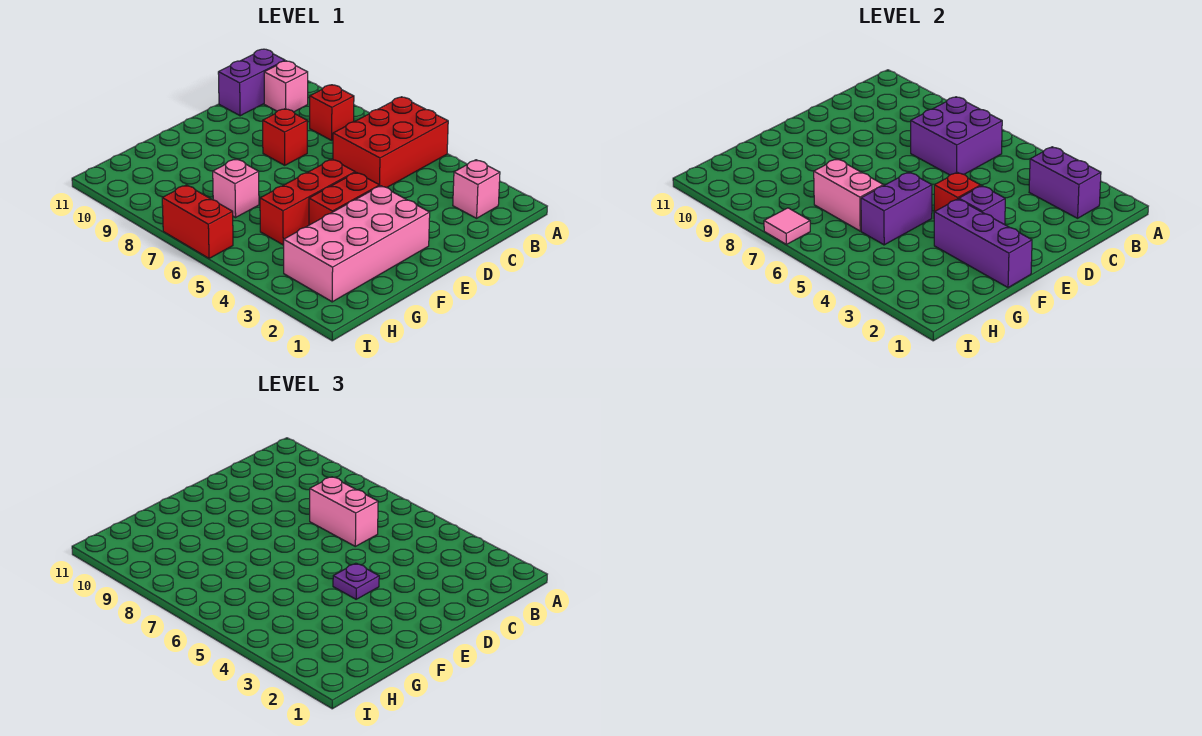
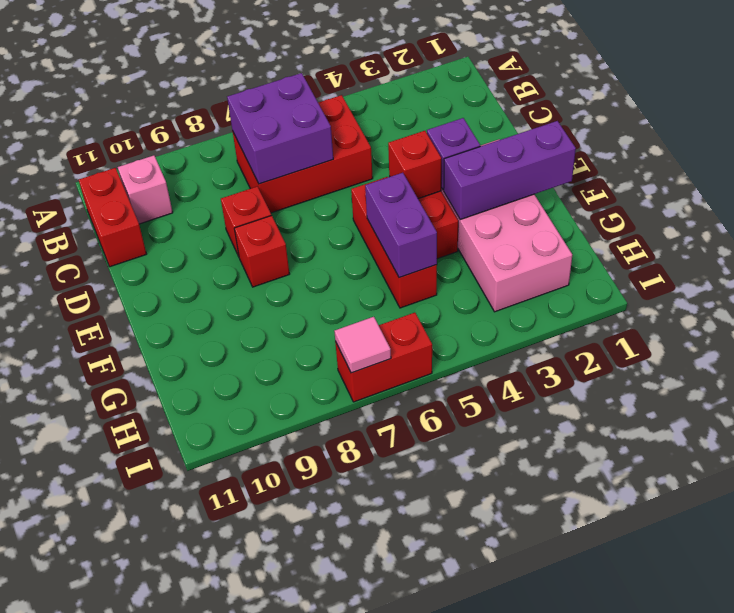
red brick A5:C6 level 1 -> red brick B5:C7 level 1
pink brick B2 level 1 -> none
purple brick B2:B3 level 2 -> none
red brick B8 level 1 -> red brick E8 level 1
purple brick B11:C11 level 1 -> red brick B11:C11 level 1
pink brick C6:C7 level 3 -> none
purple plate E4 level 3 -> none
pink brick G6:G7 level 2 -> none
pink brick G7 level 1 -> none

